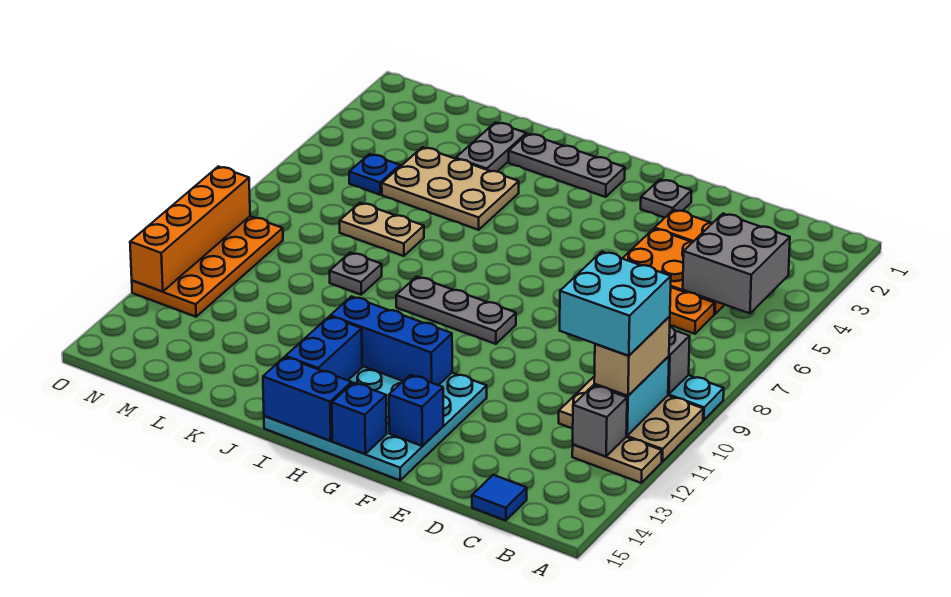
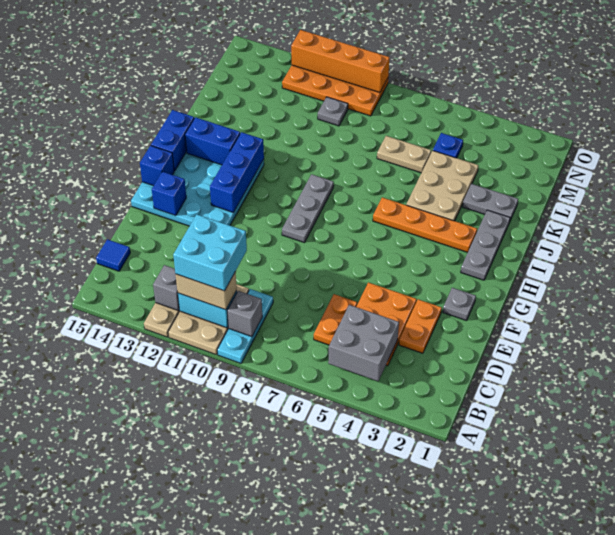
none -> orange plate I3:I6 level 1
tan plate K7:L7 level 1 -> tan plate L6:L7 level 1
grey plate K9 level 1 -> grey plate M10 level 1

